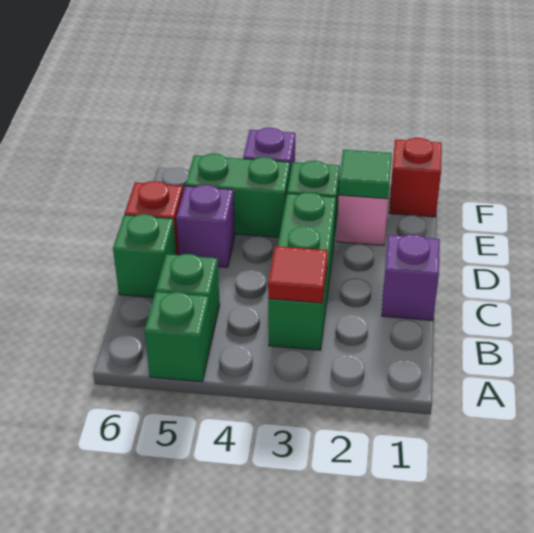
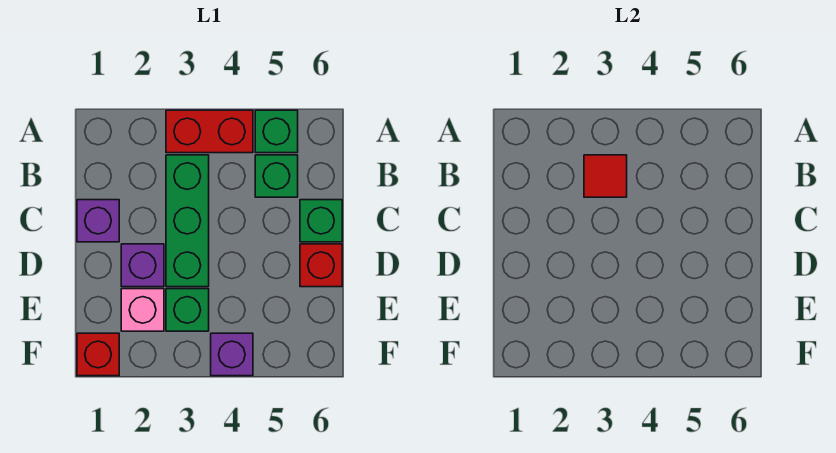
none -> red brick A3:A4 level 1
purple brick D5 level 1 -> purple brick D2 level 1
green tile E2 level 2 -> none
green brick E4:E5 level 1 -> none

